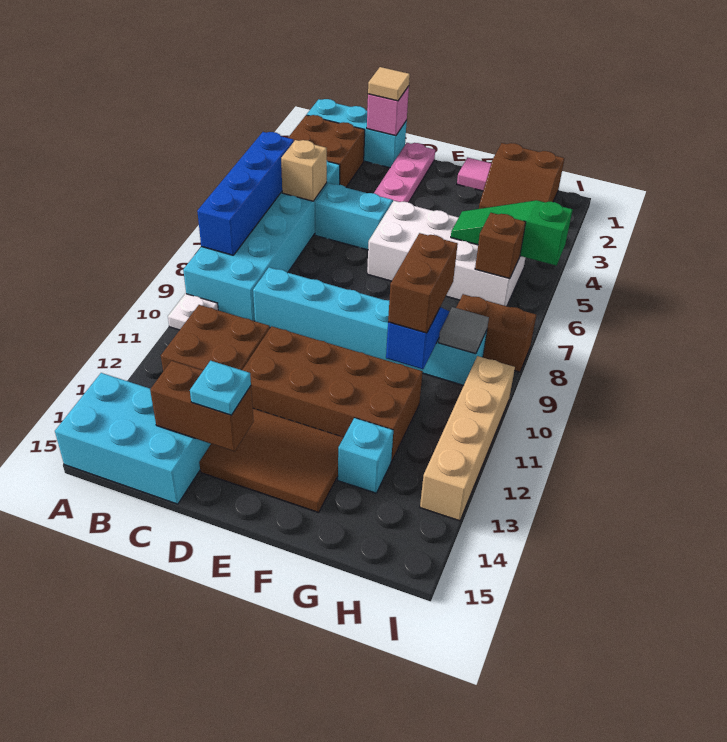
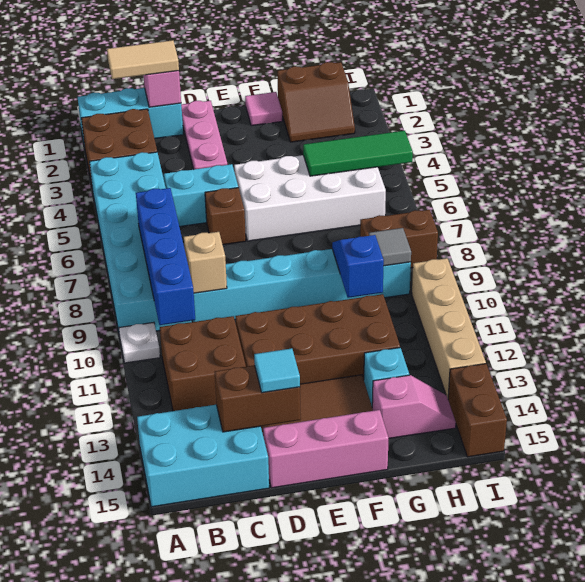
blue brick A5:A8 level 2 -> blue brick B7:B10 level 2
tan brick B5 level 2 -> tan brick C9 level 2
tan tile C1 level 3 -> tan tile B1:C1 level 3
cyan plate D14 level 3 -> cyan tile D14 level 3
none -> pink brick D15:F15 level 1
green slope G5:I5 level 2 top I -> green tile G5:I5 level 2
brown brick G9:G10 level 3 -> brown brick I14:I15 level 1
none -> pink slope G14:H14 level 1 top G
brown brick H6 level 2 -> brown brick D6 level 1

